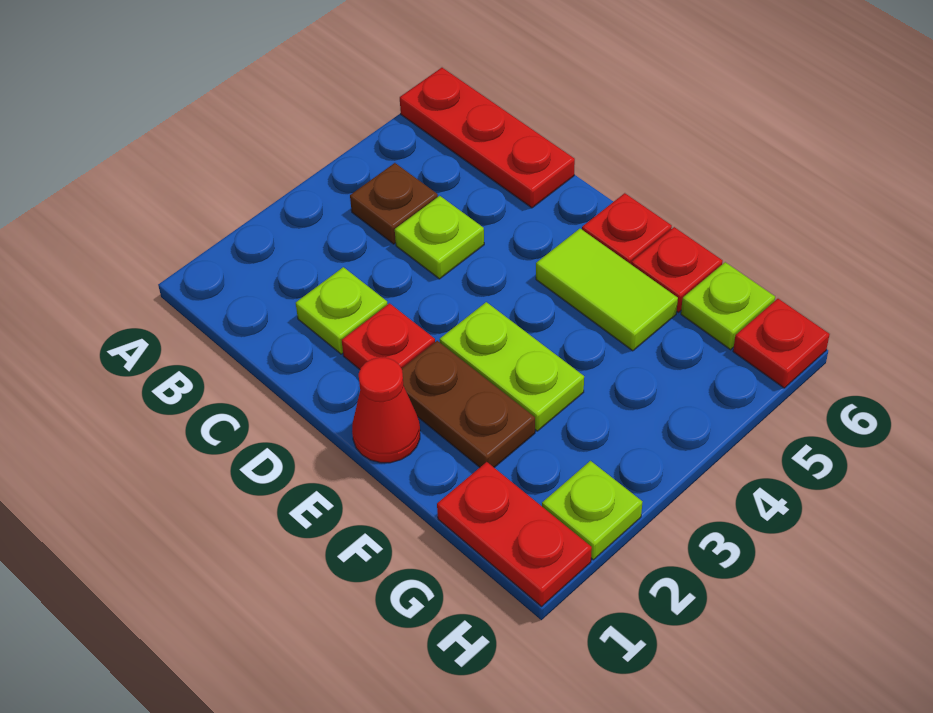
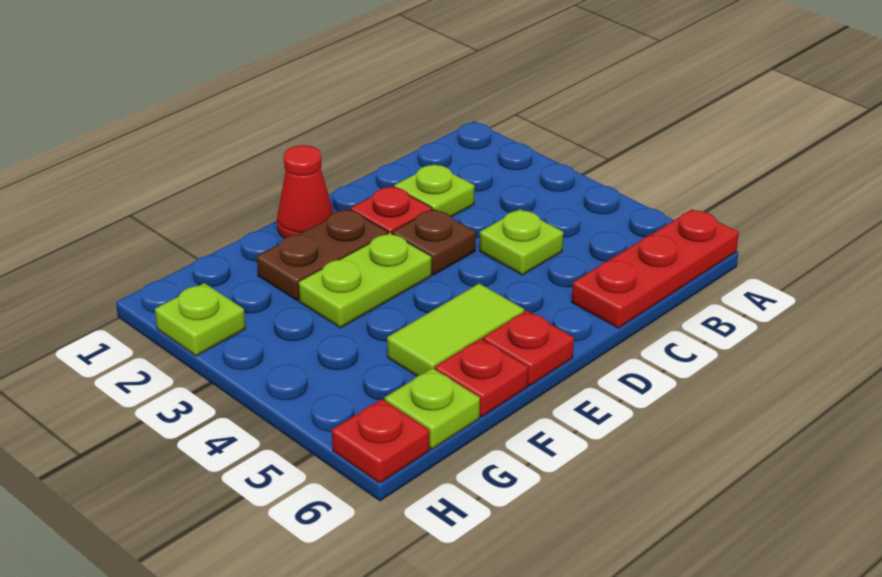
brown plate B4 level 1 -> brown plate D3 level 1
red plate G1:H1 level 1 -> none

